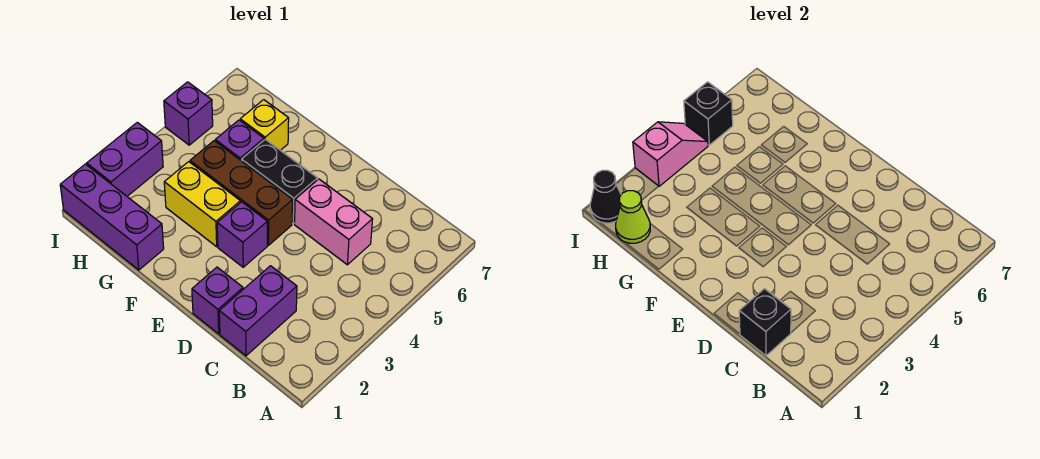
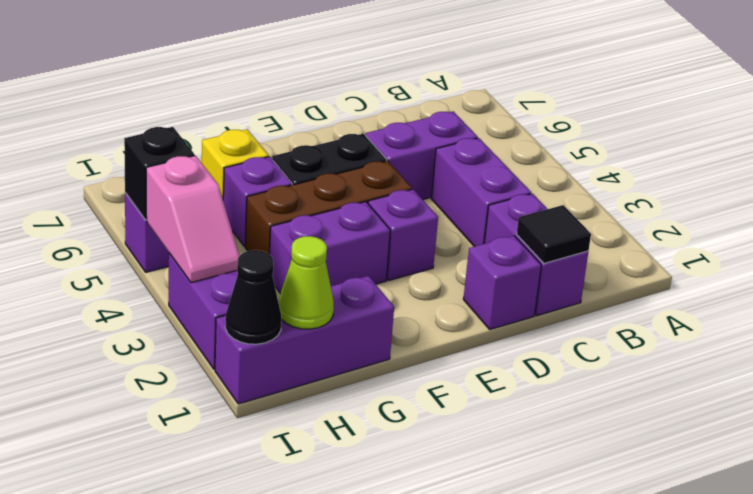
black brick C1 level 2 -> black tile C1 level 2
none -> purple brick C3:C4 level 1
pink brick C5:D5 level 1 -> purple brick C5:D5 level 1
yellow brick F3:G3 level 1 -> purple brick F3:G3 level 1
pink slope I3:I4 level 2 top 3 -> pink slope I3:I4 level 2 top 4

